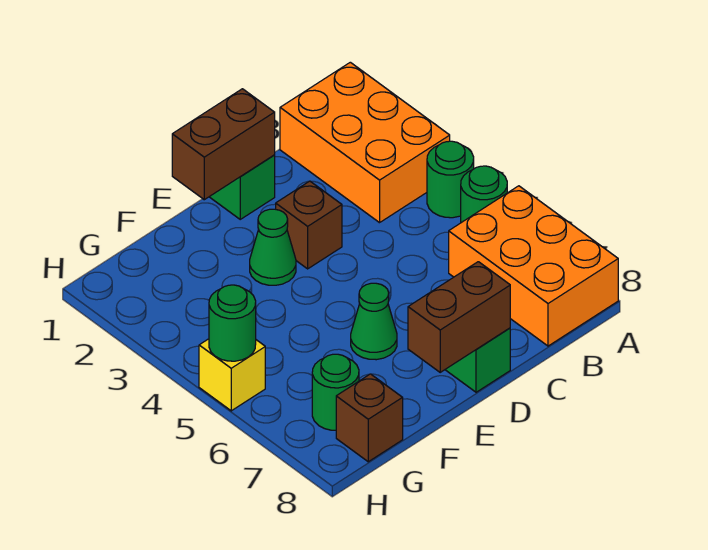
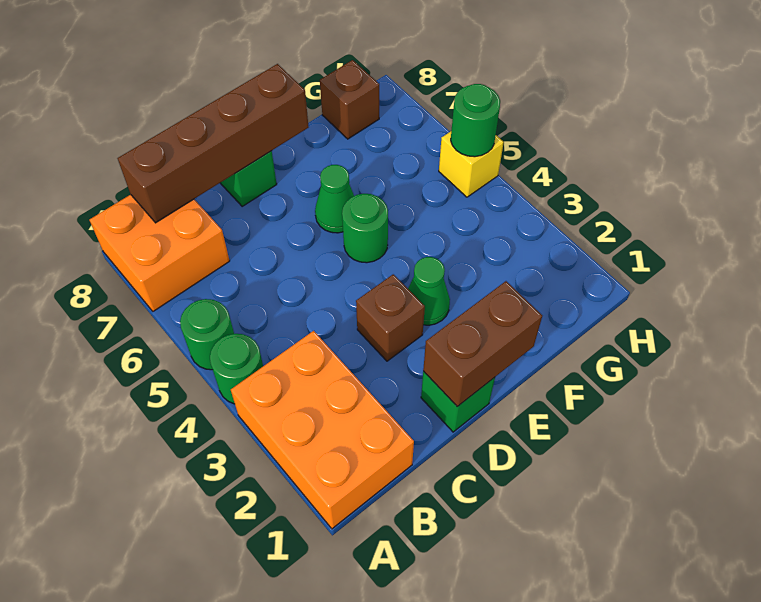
orange brick A6:B8 level 1 -> orange brick A7:B8 level 1
brown brick D8:E8 level 2 -> brown brick B8:E8 level 2
green round brick G7 level 1 -> green round brick E5 level 1

